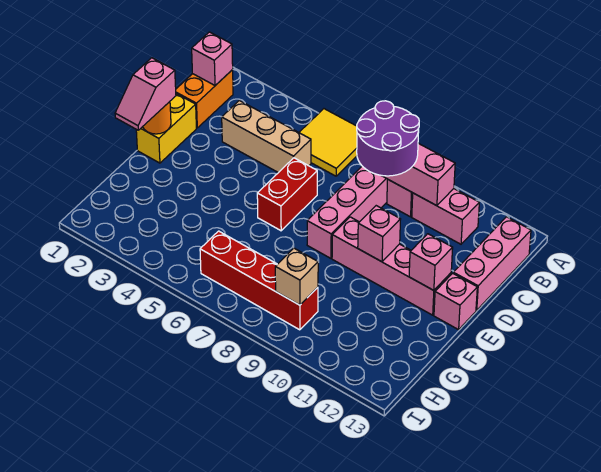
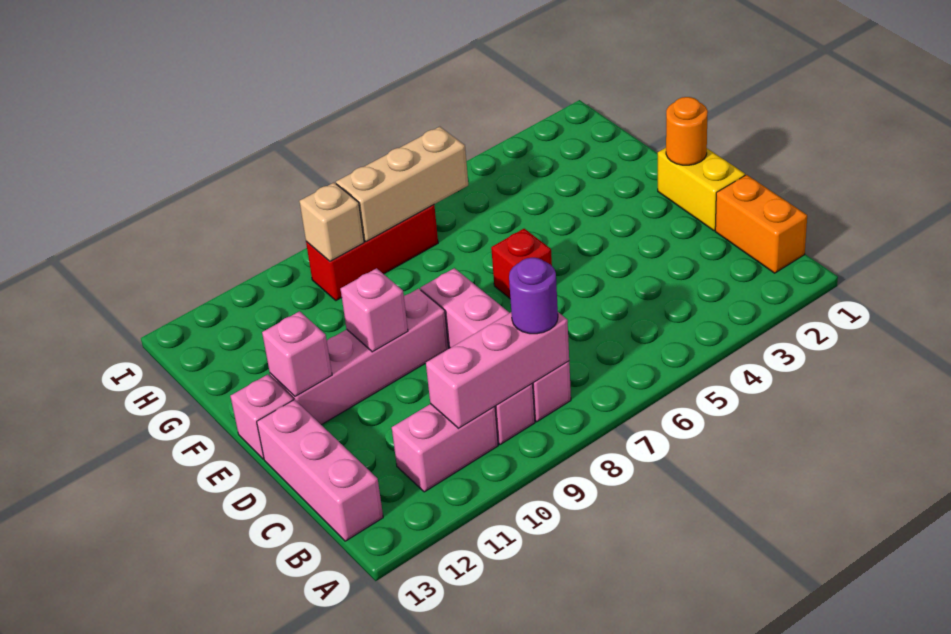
yellow tile A5:B6 level 1 -> none
pink brick B1 level 2 -> none
purple round brick B8:C9 level 3 -> purple round brick B8 level 3
tan brick C3:C5 level 1 -> tan brick H6:H8 level 2
red brick D6:E6 level 1 -> red brick E6 level 1
pink slope E1:F1 level 3 top E -> none
red brick H6:H9 level 1 -> red brick H7:H9 level 1

